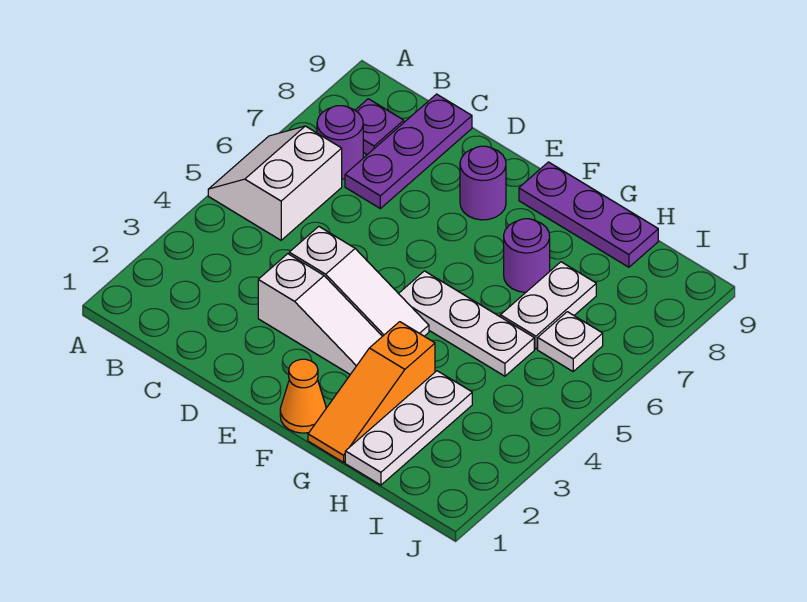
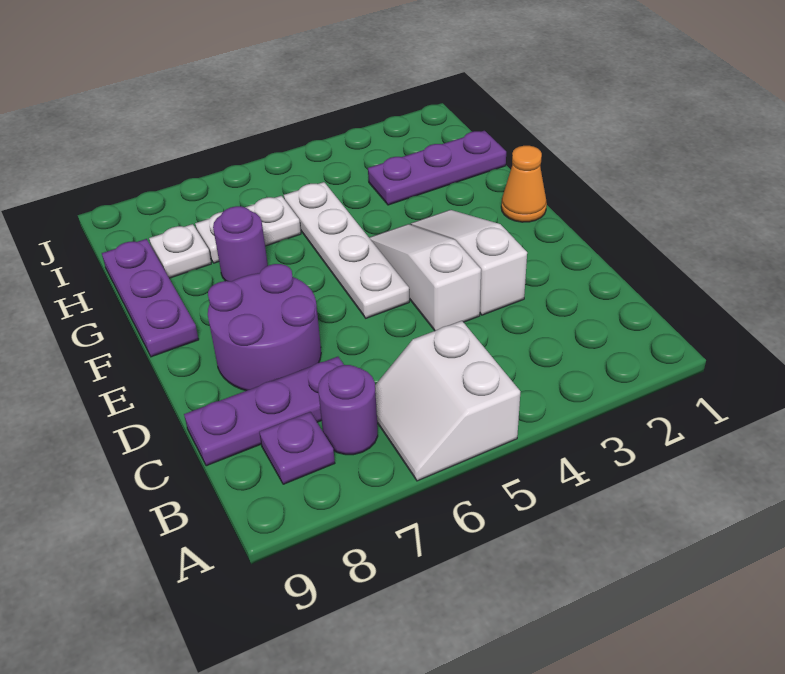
white slope A5:B6 level 1 top B -> white slope A5:B6 level 1 top 5
purple round brick E8 level 1 -> purple round brick D7:E8 level 1
white plate F5:H5 level 1 -> white plate E5:H5 level 1
orange slope G1:G3 level 1 top 3 -> none
white plate H1:H3 level 1 -> purple plate H1:H3 level 1
white plate I6 level 1 -> white plate H8 level 1

